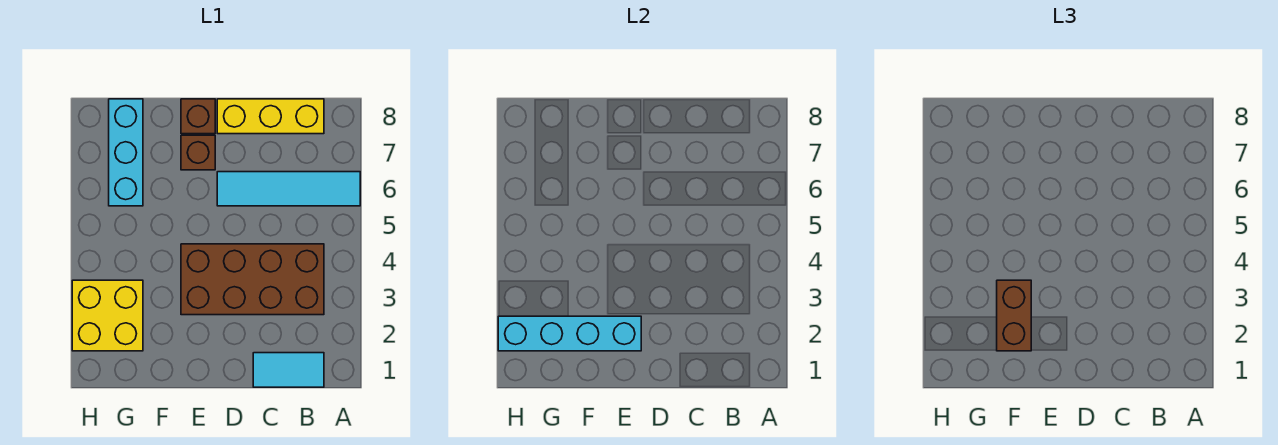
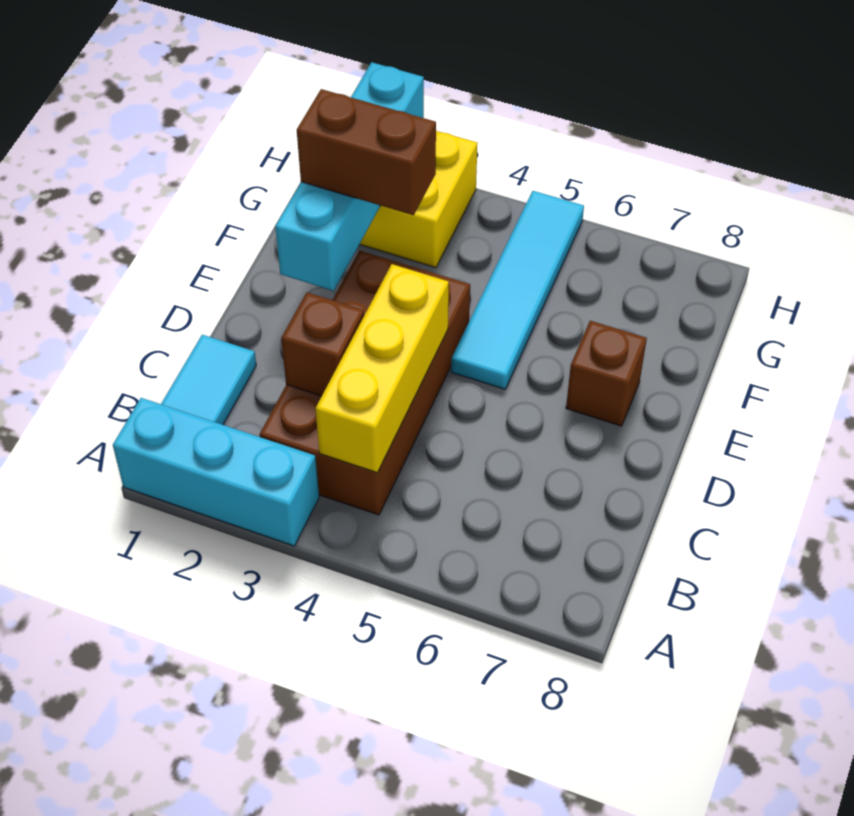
cyan tile A6:D6 level 1 -> cyan tile E5:H5 level 1
yellow brick B8:D8 level 1 -> yellow brick B4:D4 level 2
brown brick E8 level 1 -> brown brick C3 level 2
cyan brick G6:G8 level 1 -> cyan brick A1:A3 level 1

